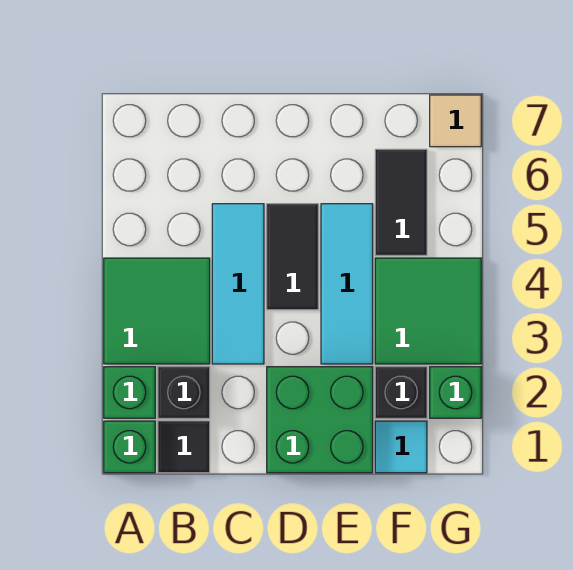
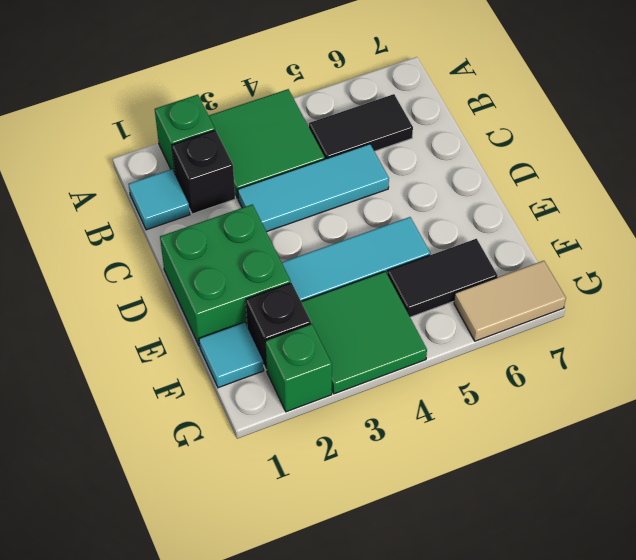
green brick A1 level 1 -> none
black tile B1 level 1 -> cyan tile B1 level 1
black tile D4:D5 level 1 -> black tile B5:B6 level 1
tan tile G7 level 1 -> tan tile G6:G7 level 1

